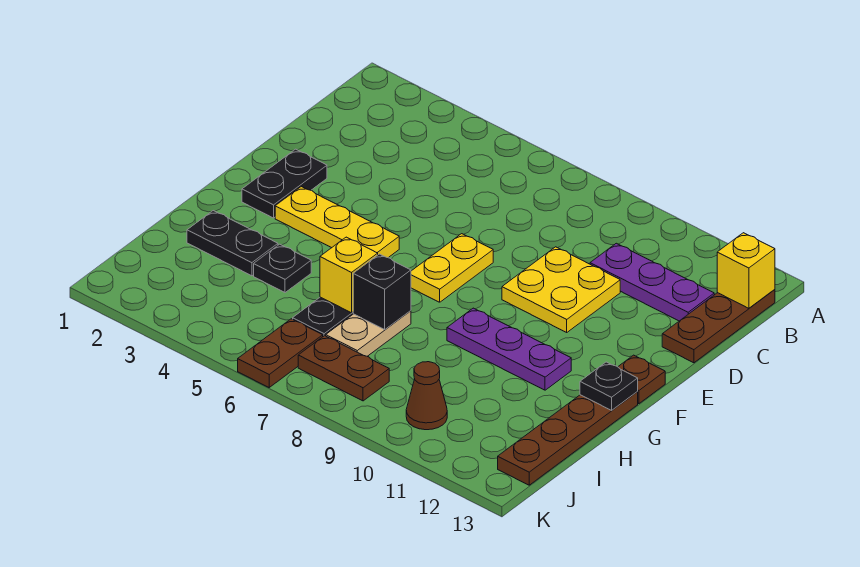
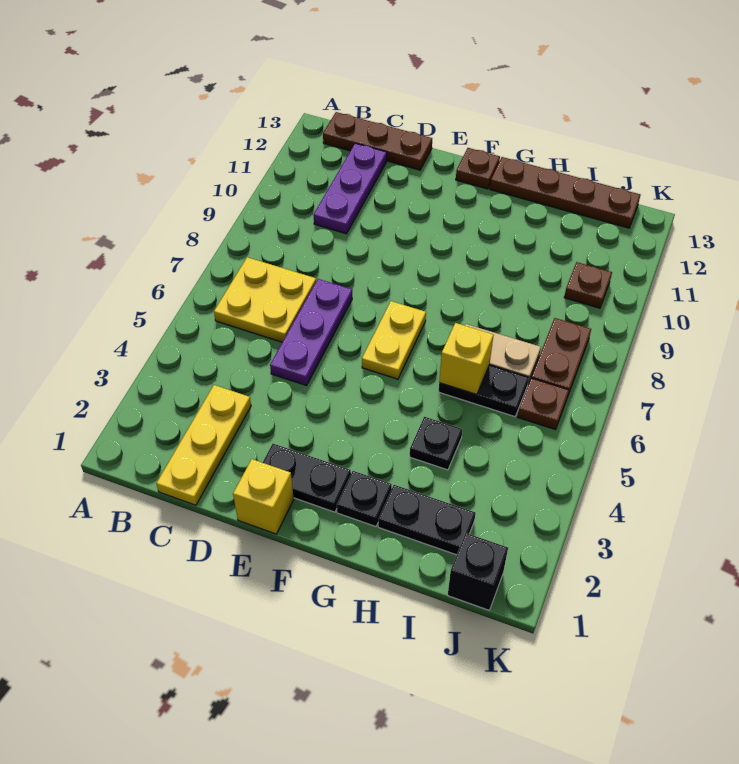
yellow brick B13 level 2 -> yellow brick E1 level 1
yellow plate D9:E10 level 1 -> yellow plate B6:C7 level 1
yellow plate E7:F7 level 1 -> yellow plate F6:F7 level 1
yellow plate F3:F5 level 1 -> yellow plate C1:C3 level 1
purple plate G9:G11 level 1 -> purple plate D5:D7 level 1
black plate G13 level 2 -> black plate G2 level 1
black plate H2:H3 level 1 -> black plate H2:I2 level 1
black brick H7 level 2 -> black brick J1 level 1
brown plate J6:K6 level 1 -> brown plate J6 level 1
brown cone J10 level 1 -> brown plate J10 level 1

